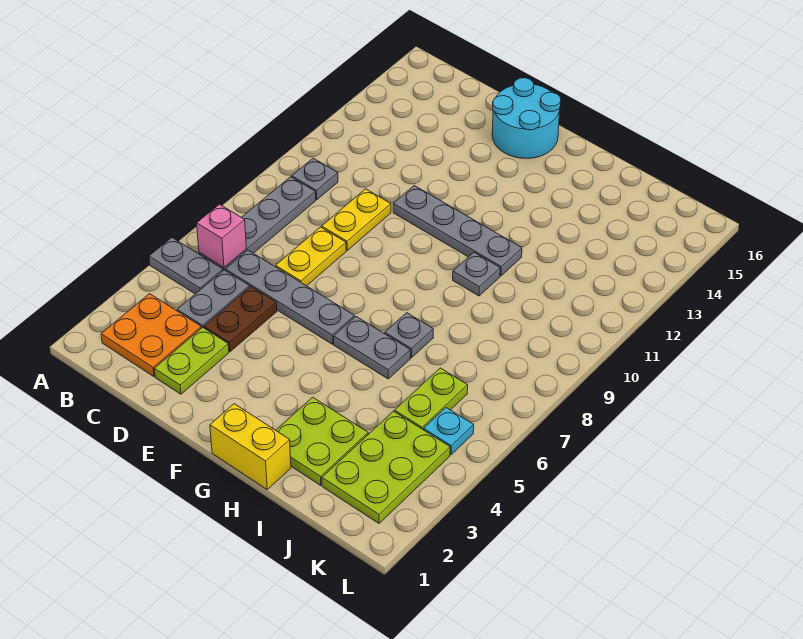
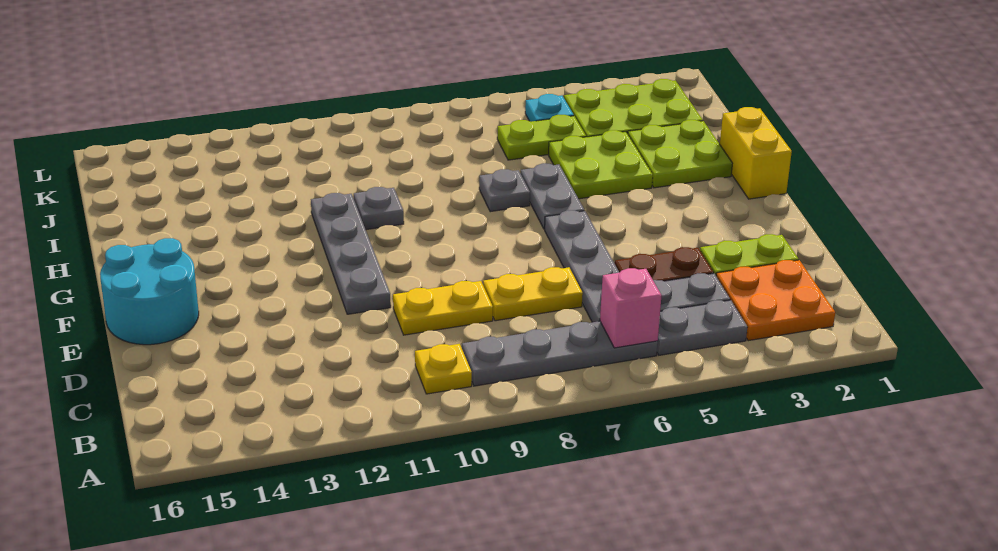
grey plate A5:B5 level 1 -> grey plate B4:B5 level 1
grey plate B10 level 1 -> yellow plate B10 level 1
none -> lime plate H4:I5 level 1

